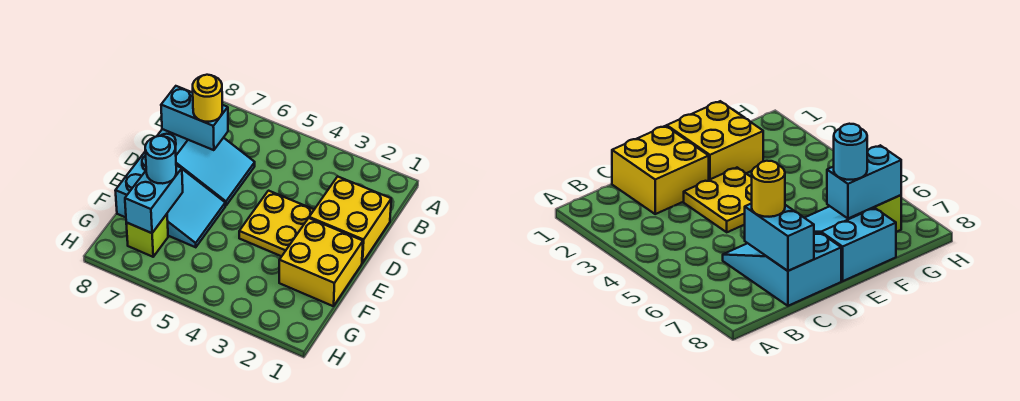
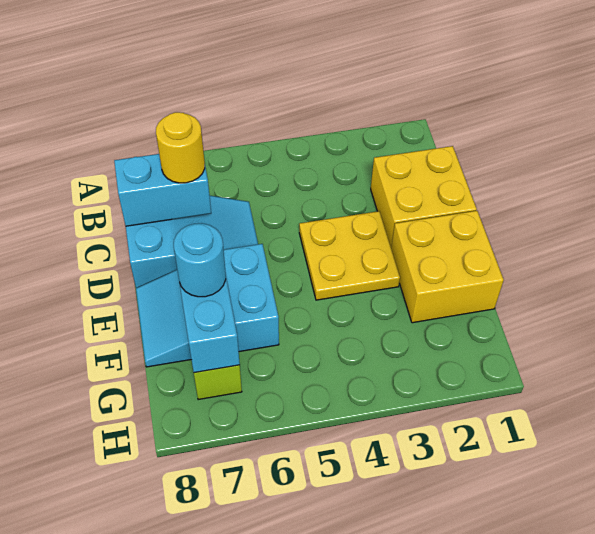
cyan slope E6:F8 level 1 top 8 -> cyan slope E6:F8 level 1 top 6

